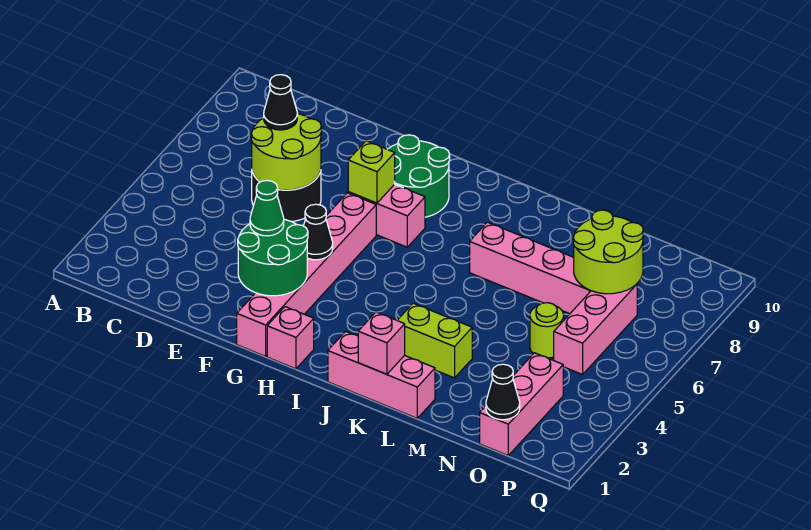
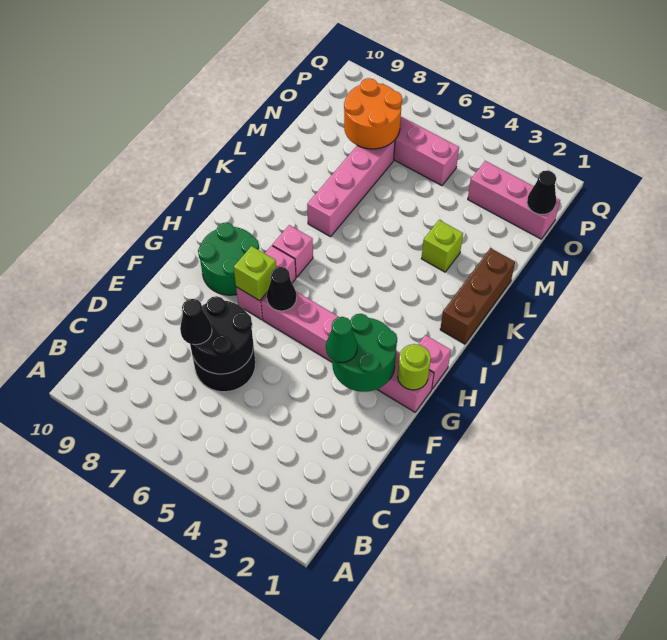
lime round brick D6:E7 level 2 -> black round brick D6:E7 level 2
black cone G4 level 2 -> black cone G6 level 2
pink brick J1:L1 level 1 -> brown brick J1:L1 level 1
pink brick K1 level 2 -> pink brick I7 level 1
lime brick K3:L3 level 1 -> lime brick L3 level 1
lime round brick N5 level 1 -> lime round brick G1 level 2
lime round brick N7:O8 level 2 -> orange round brick N7:O8 level 2

